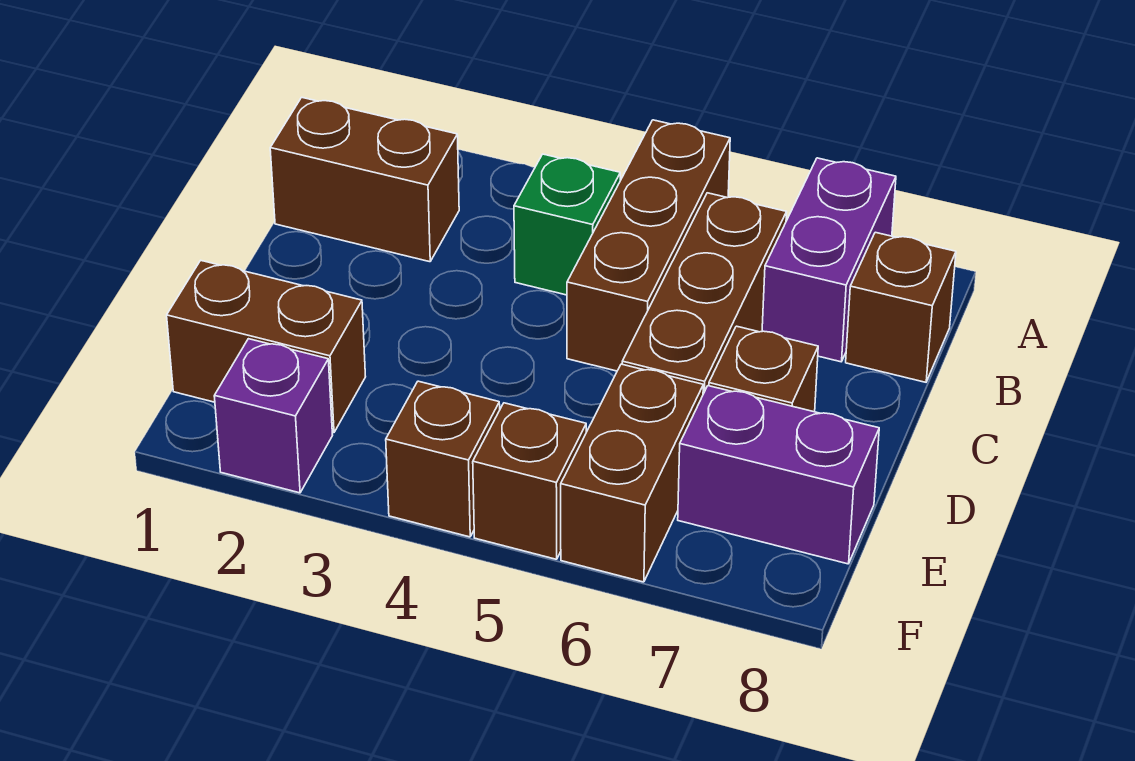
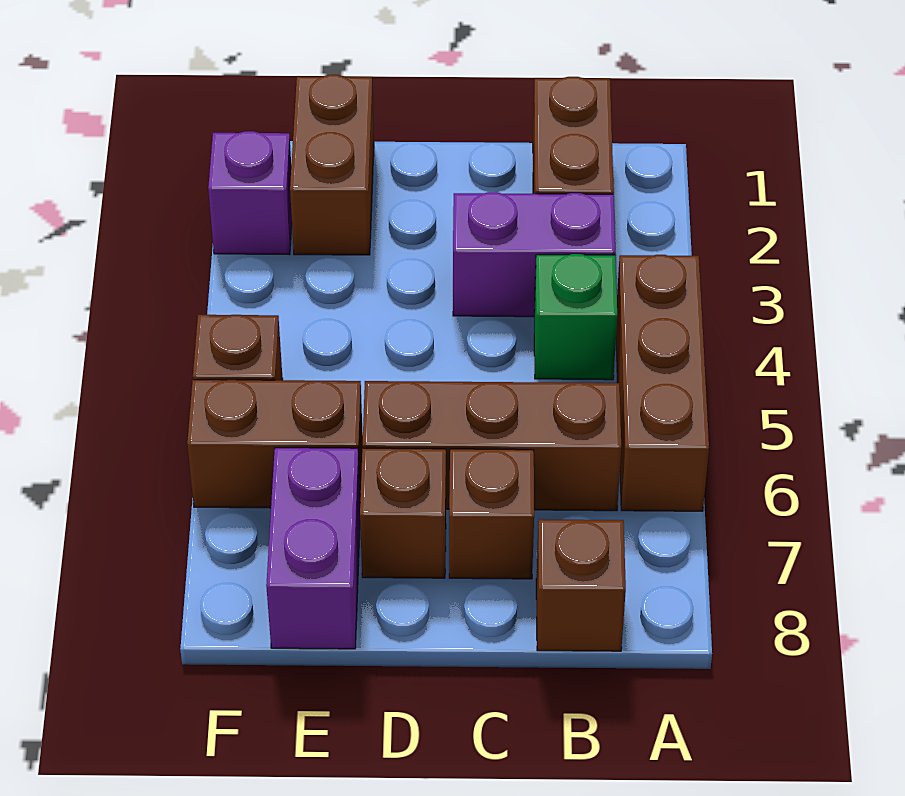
brown brick A5:C5 level 1 -> brown brick A4:A6 level 1
purple brick A7:B7 level 1 -> purple brick B3:C3 level 1
brown brick F4 level 1 -> brown brick C7 level 1

